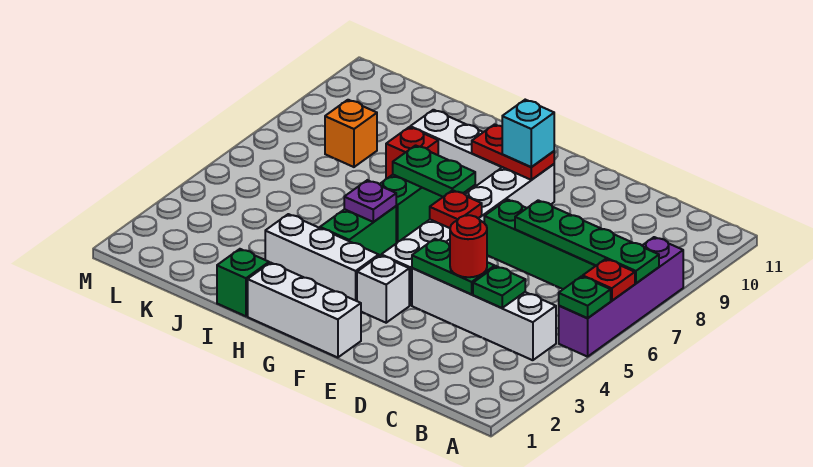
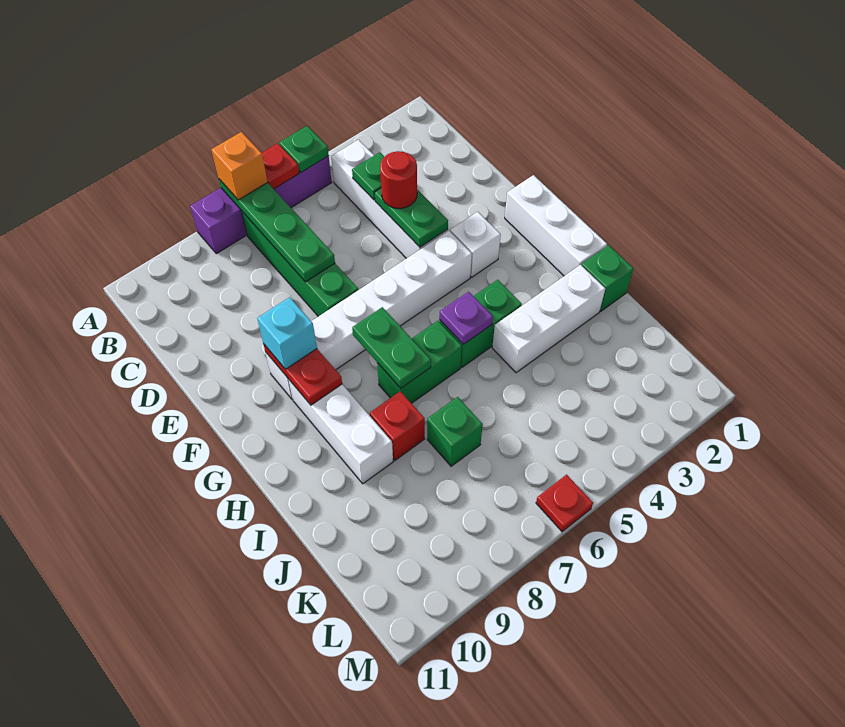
red plate F6 level 2 -> red plate M6 level 1
white brick G3:I3 level 1 -> white brick I2:I4 level 1
none -> green brick J7 level 1
orange brick K8 level 1 -> orange brick A7 level 3

